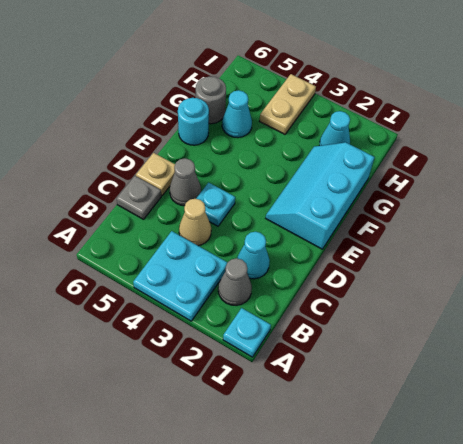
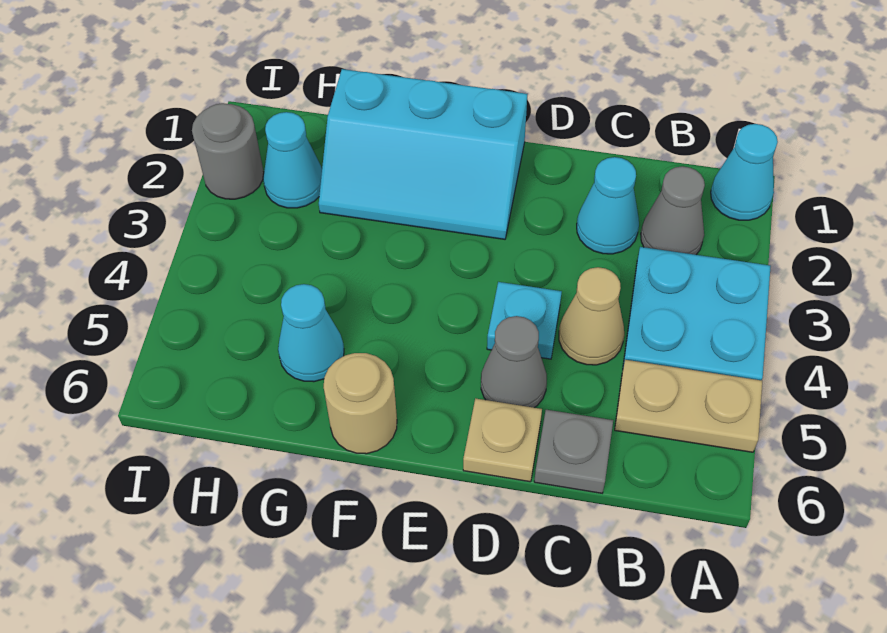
cyan plate A1 level 1 -> cyan cone A1 level 1
cyan round brick F6 level 1 -> tan round brick F6 level 1
grey round brick G6 level 1 -> grey round brick I2 level 1
tan plate H4:I4 level 1 -> tan plate A5:B5 level 1

